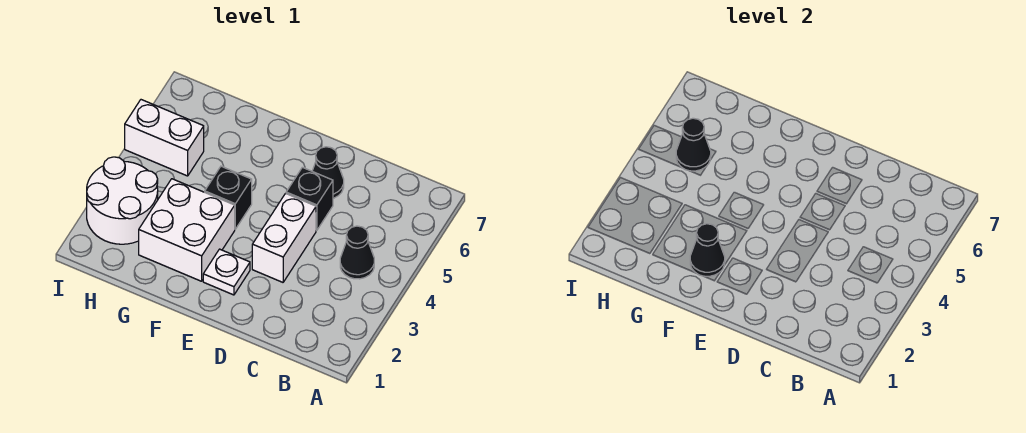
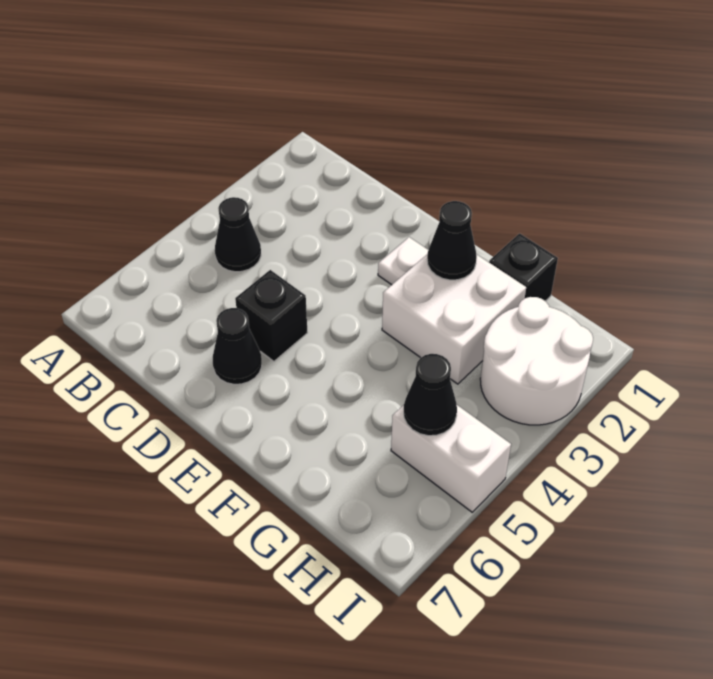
white brick D3:D4 level 1 -> none
black brick F4 level 1 -> black brick G1 level 1

